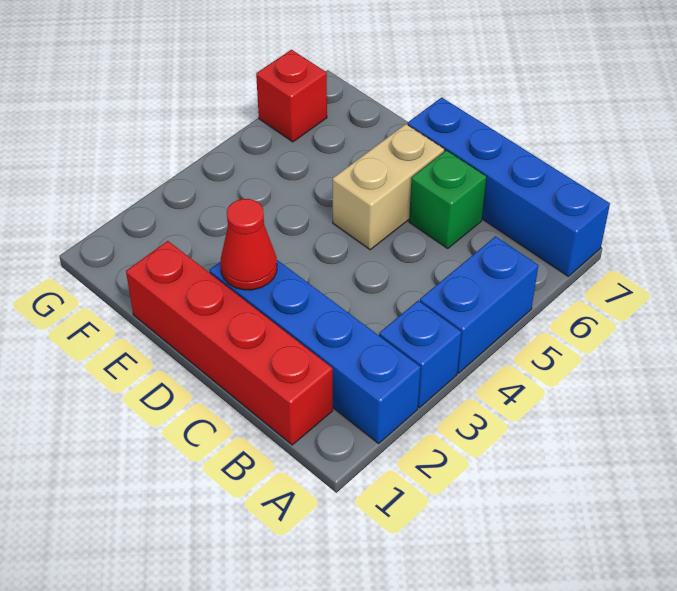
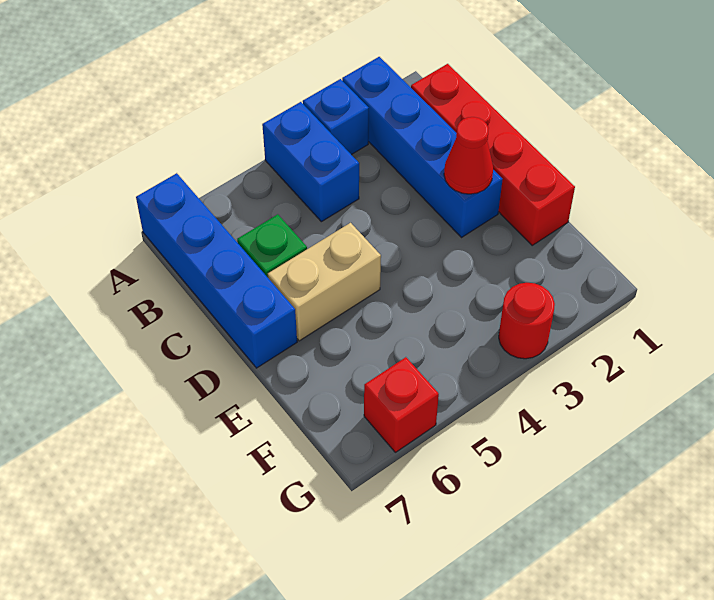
blue brick A4:A5 level 1 -> blue brick A4:B4 level 1
none -> red round brick G3 level 1

